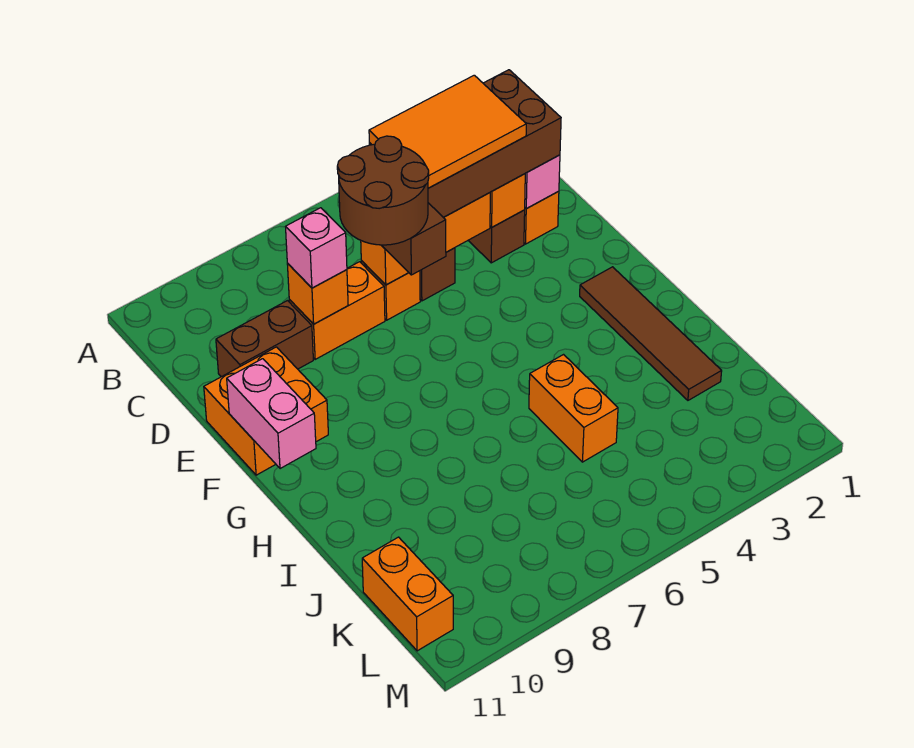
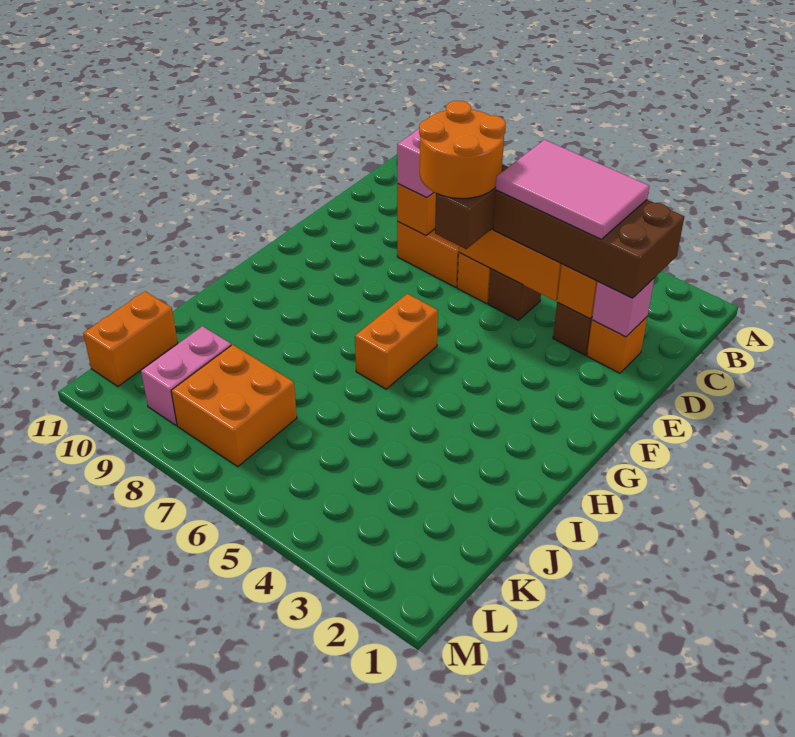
orange tile C3:D5 level 4 -> pink tile C3:D5 level 4
brown round brick D6:E7 level 4 -> orange round brick D6:E7 level 4
brown brick D9:D10 level 1 -> none
orange brick E10:F11 level 1 -> orange brick K7:L8 level 1
pink brick F11:G11 level 2 -> pink brick K9:L9 level 1
brown tile G2:J2 level 1 -> none
orange brick I5:J5 level 1 -> orange brick G6:H6 level 1

